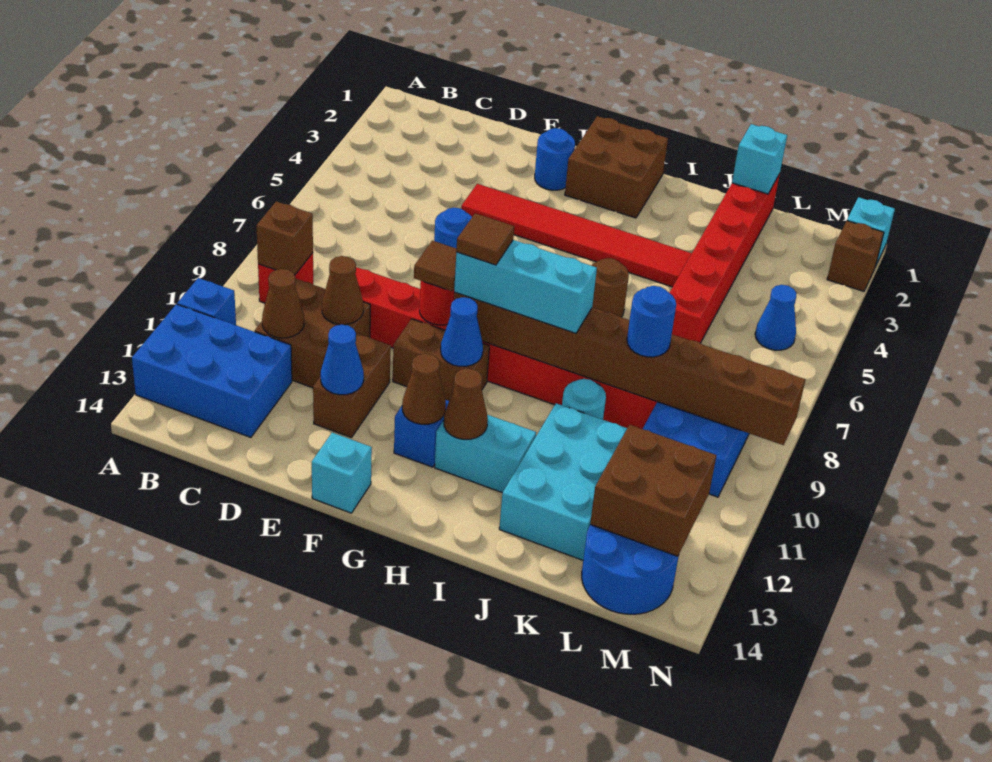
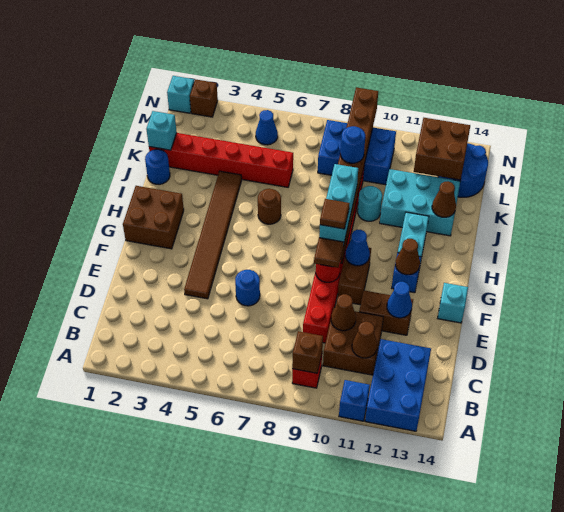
red tile E4:J4 level 1 -> brown tile E4:J4 level 1
blue round brick F2 level 1 -> blue round brick J1 level 1
brown cone H12 level 2 -> brown cone J13 level 2

